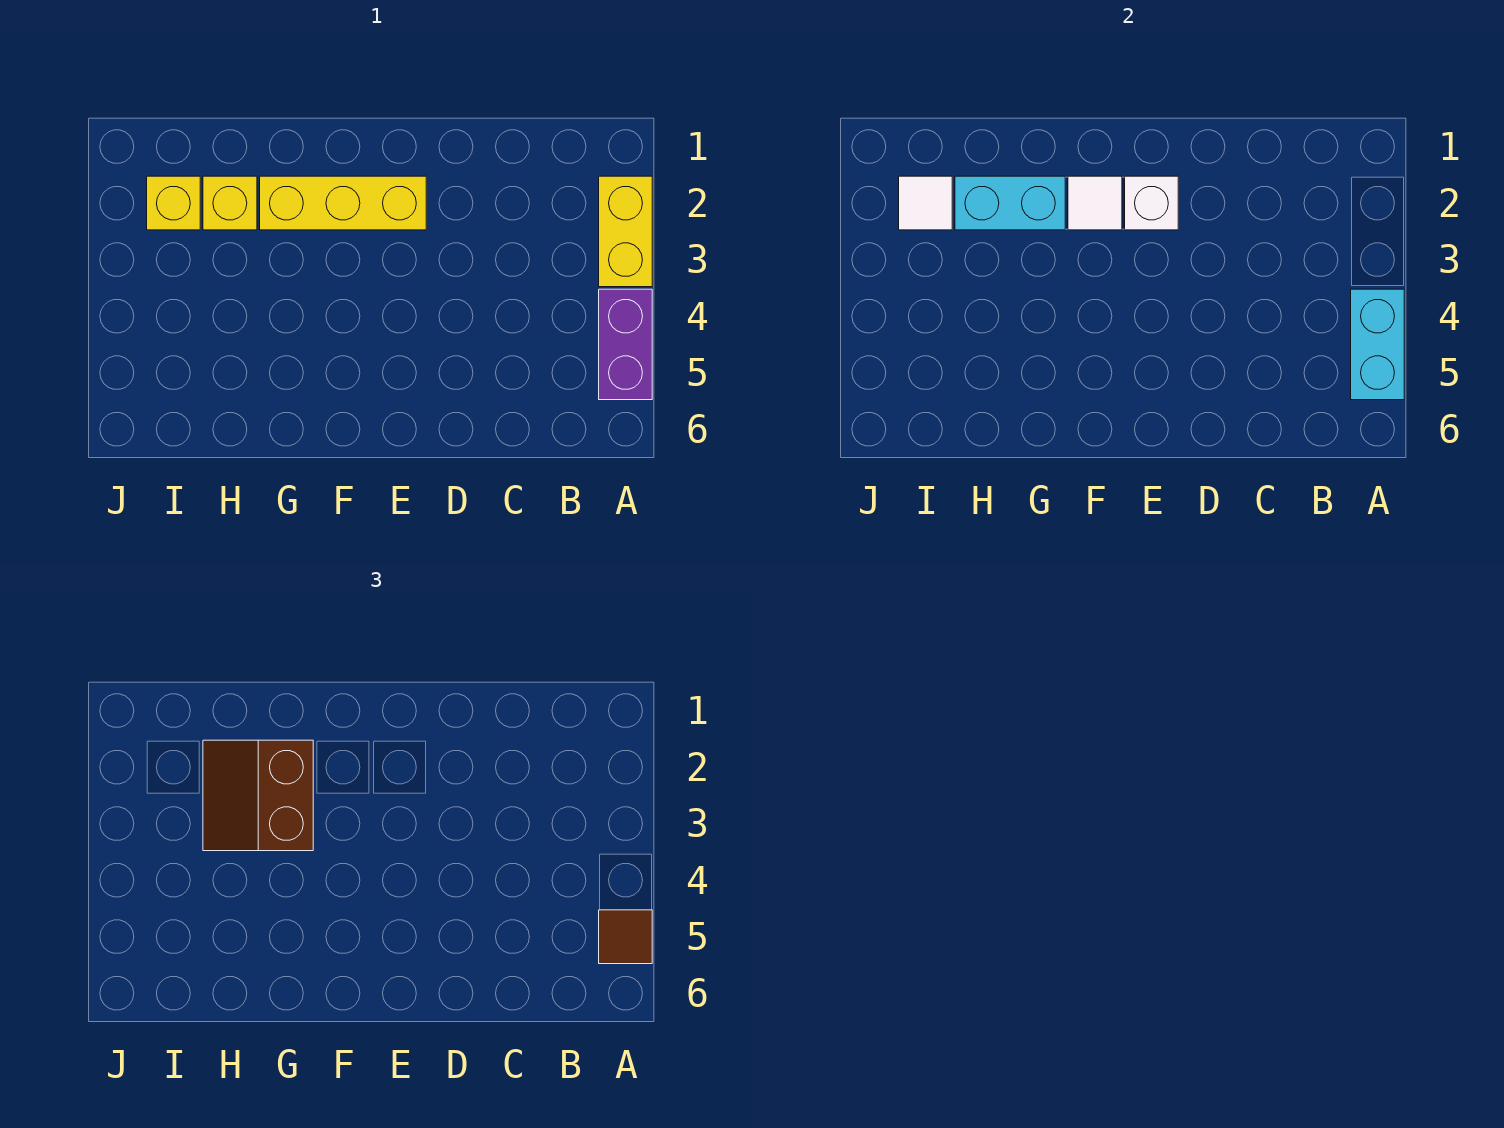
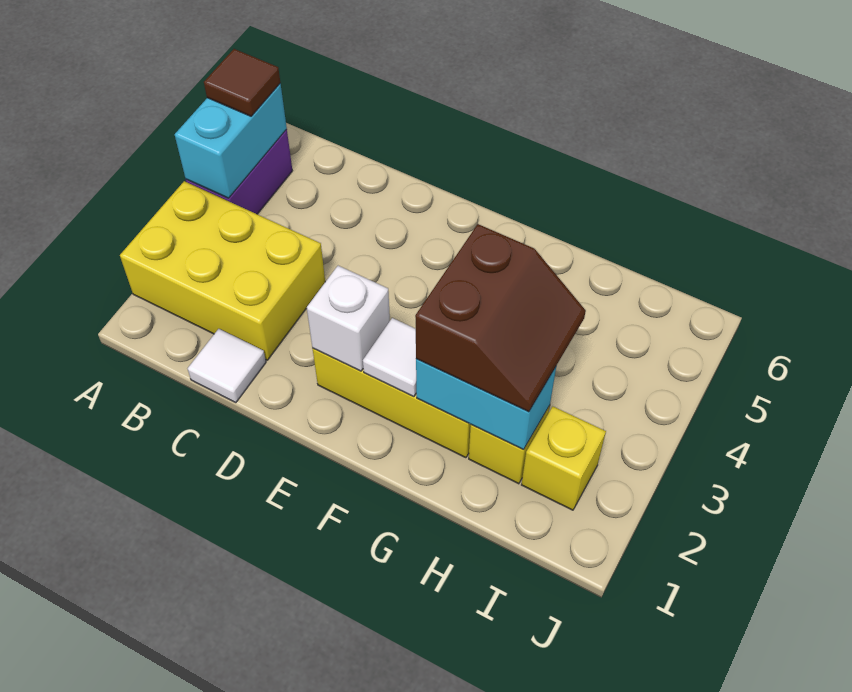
yellow brick A2:A3 level 1 -> yellow brick A2:C3 level 1
white tile I2 level 2 -> white tile C1 level 1

